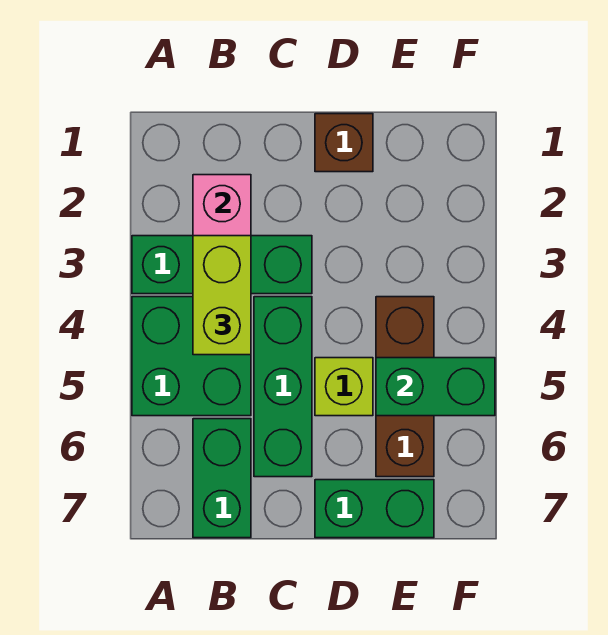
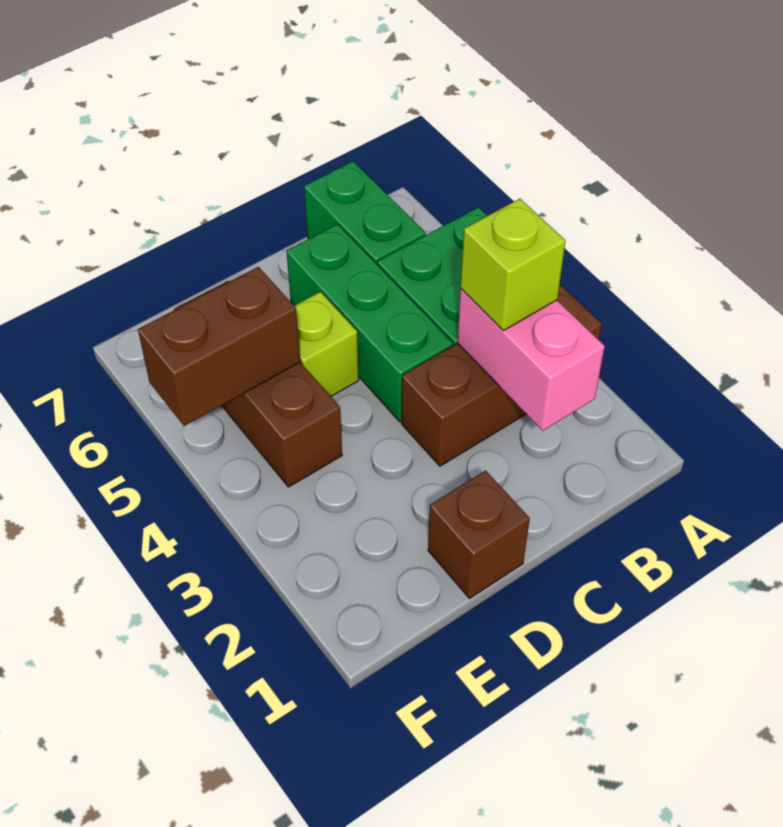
green brick A3:C3 level 1 -> brown brick A3:C3 level 1
lime brick B3:B4 level 3 -> lime brick B3 level 3
green brick D7:E7 level 1 -> none
green brick E5:F5 level 2 -> brown brick E5:F5 level 2

